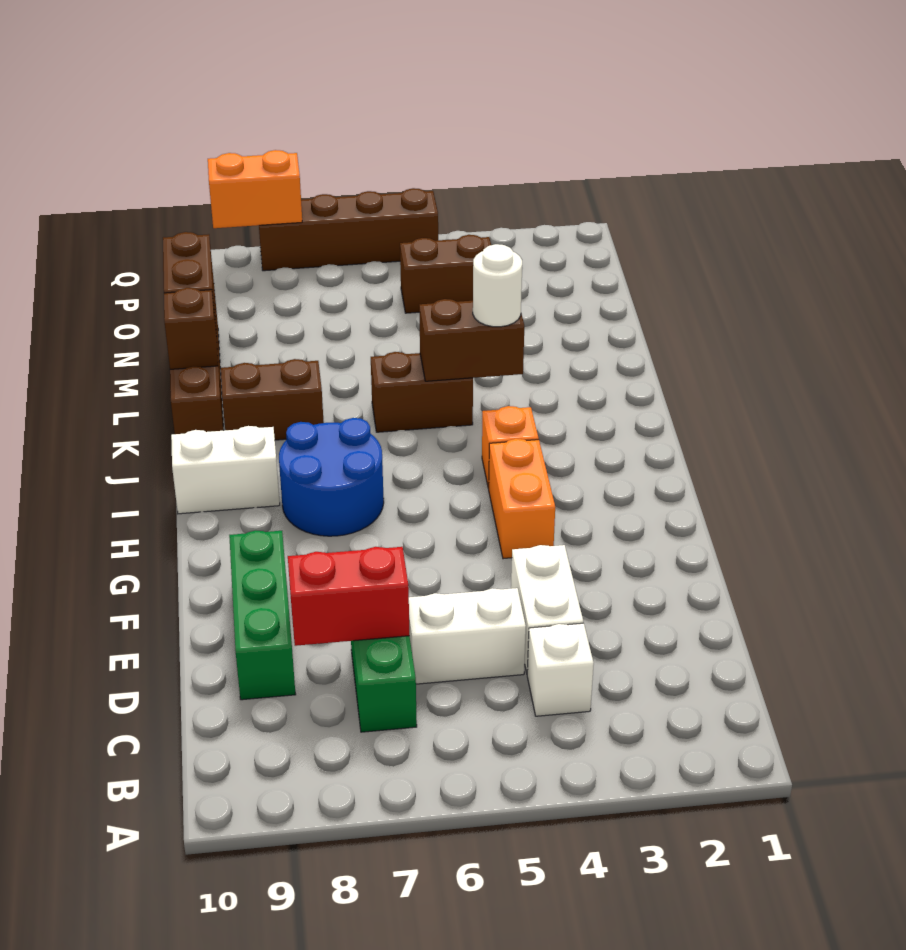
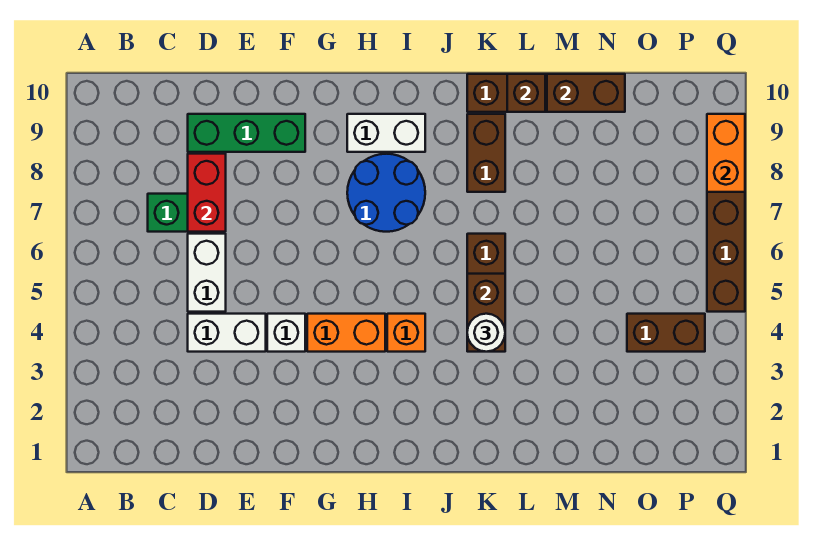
white brick C4 level 1 -> white brick F4 level 1
white brick I9:I10 level 1 -> white brick H9:I9 level 1
brown brick O4:O5 level 1 -> brown brick O4:P4 level 1

